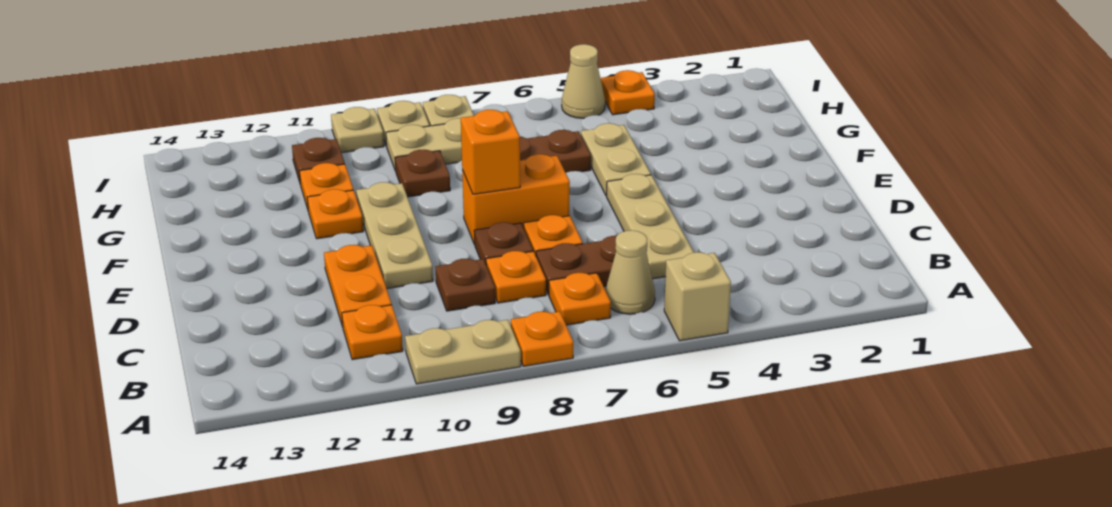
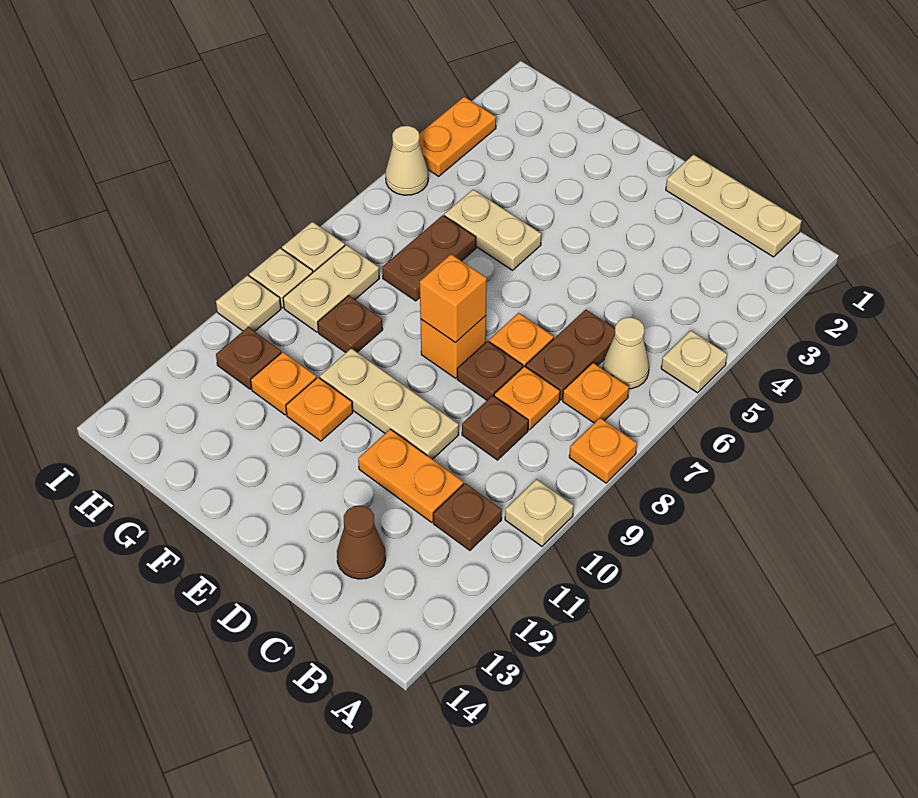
tan brick A5 level 1 -> tan plate A5 level 1
tan plate A9:A10 level 1 -> tan plate A10 level 1
orange plate B11 level 1 -> brown plate B11 level 1
tan plate C5:E5 level 1 -> tan plate B1:D1 level 1
none -> brown cone C13 level 1
orange brick E7:E8 level 1 -> orange brick E8 level 1
orange plate I4 level 1 -> orange plate I3:I4 level 1

